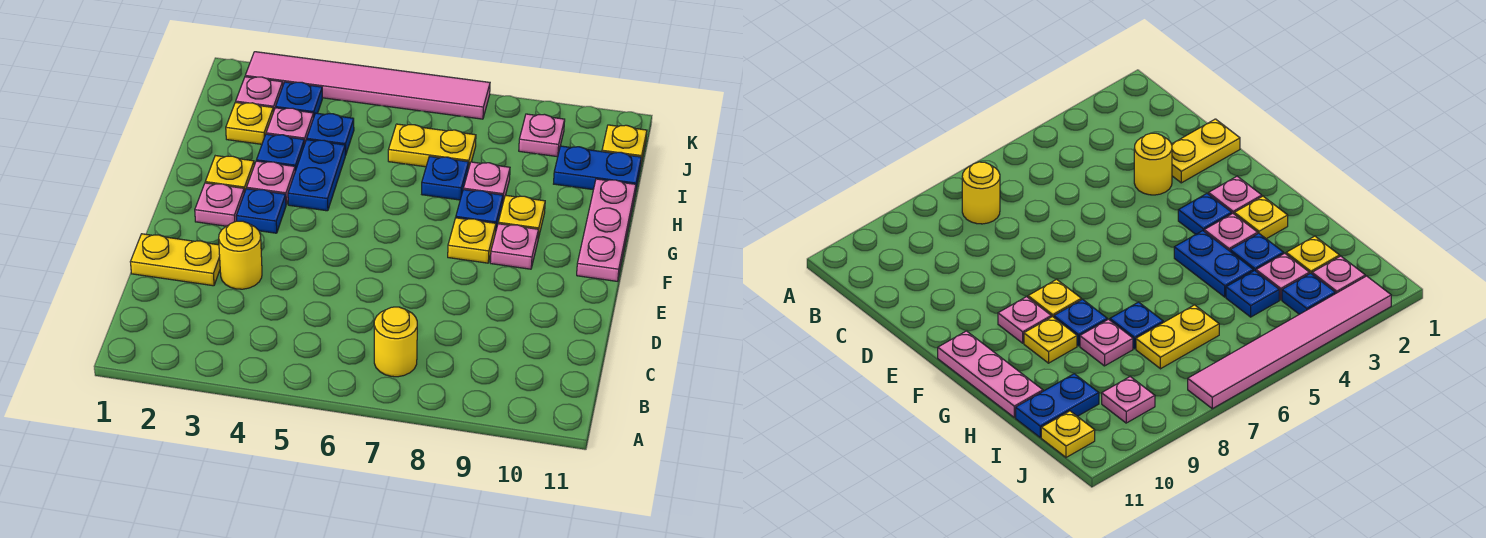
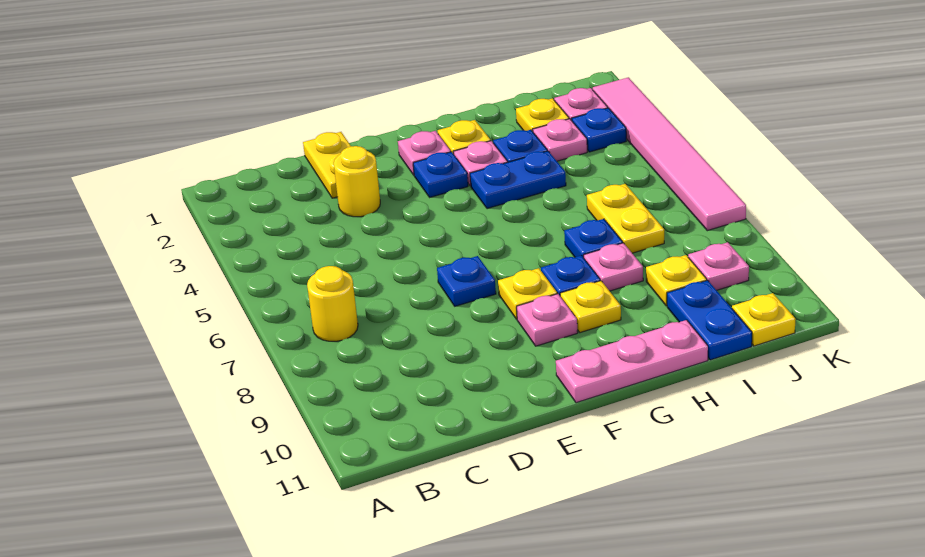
blue plate I4 level 1 -> blue plate E7 level 1
none -> yellow plate I9 level 1

